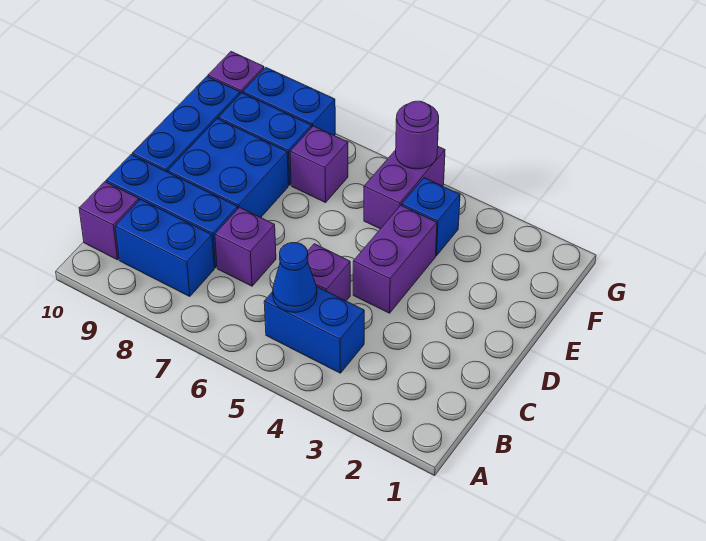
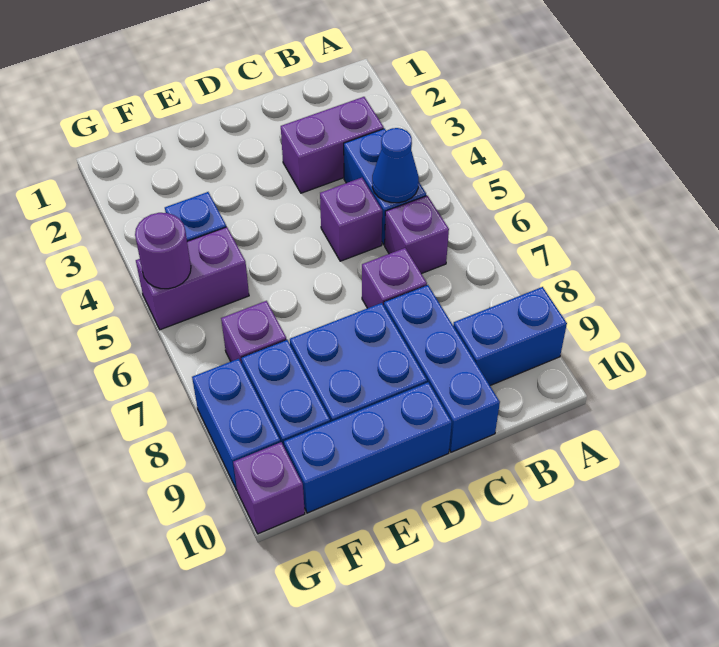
blue brick B8:B9 level 1 -> blue brick A9:B9 level 1
purple brick B10 level 1 -> purple brick B6 level 1
purple brick D4:E4 level 1 -> purple brick B3:C3 level 1

